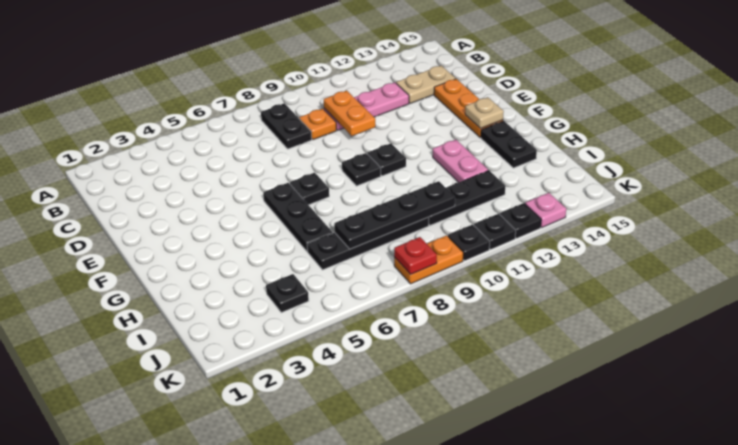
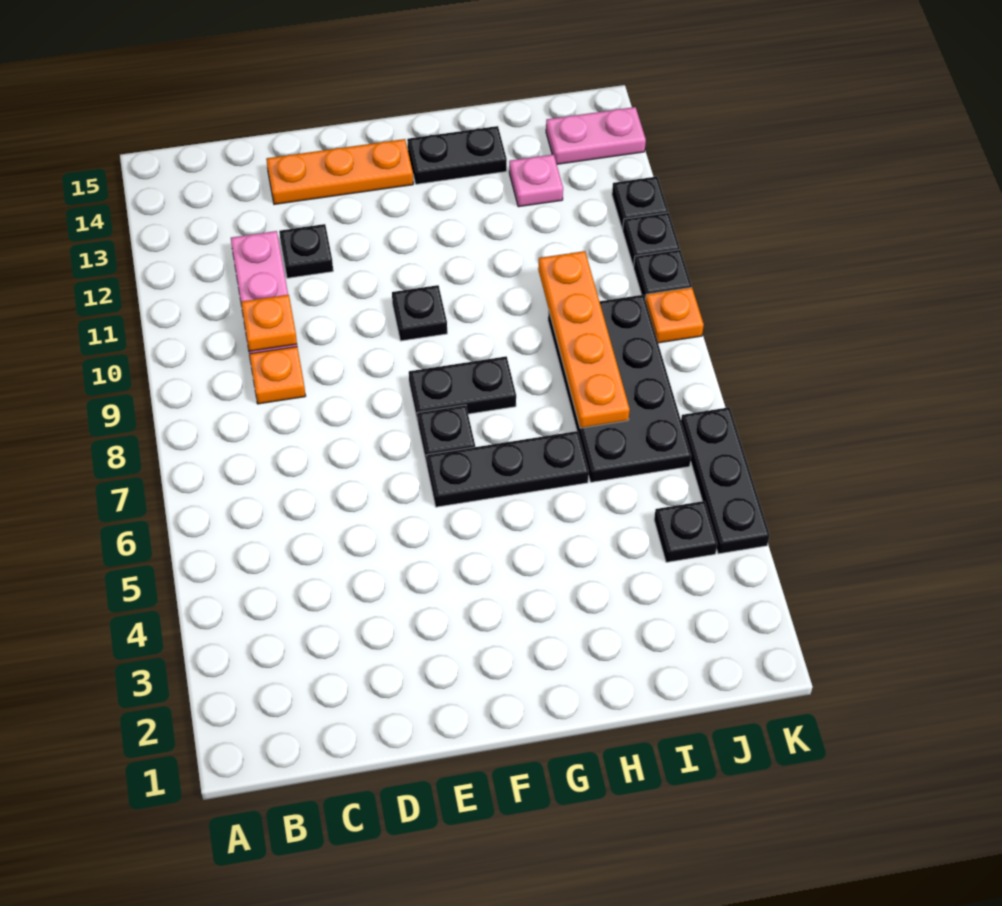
black plate B8:C8 level 1 -> black plate F8:G8 level 1
orange plate C10:D10 level 2 -> orange plate C10 level 2
tan plate C13:C14 level 1 -> none
black plate F9 level 1 -> black plate D12 level 1
tan plate F14 level 2 -> none
pink plate G12:H12 level 1 -> pink plate J14:K14 level 1
black plate I6:I9 level 1 -> black plate I6:J9 level 1
black plate I7:I10 level 2 -> orange plate I7:I10 level 2
black plate I10:I12 level 1 -> black plate K4:K6 level 1
orange plate K8:K9 level 1 -> orange plate K9 level 1
red plate K8 level 2 -> none
pink plate K13 level 1 -> pink plate I13 level 1

